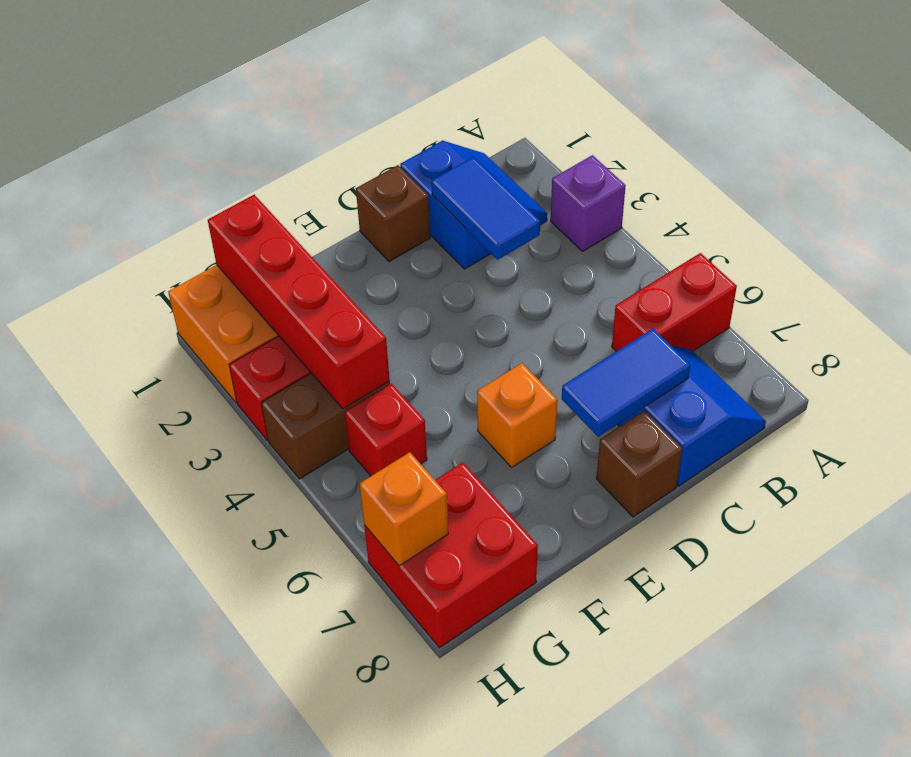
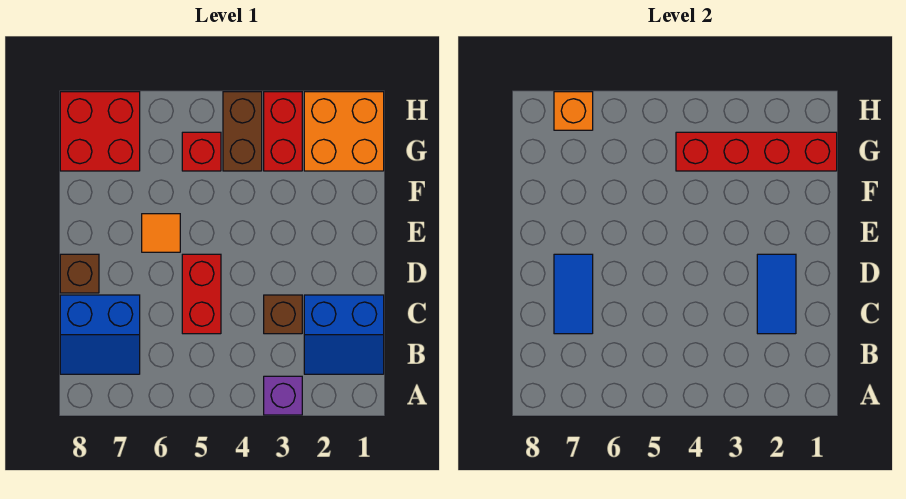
red brick A6:B6 level 1 -> red brick C5:D5 level 1
blue tile C2:C3 level 2 -> blue tile C2:D2 level 2
brown brick D1 level 1 -> brown brick C3 level 1
orange brick E6 level 1 -> orange tile E6 level 1

